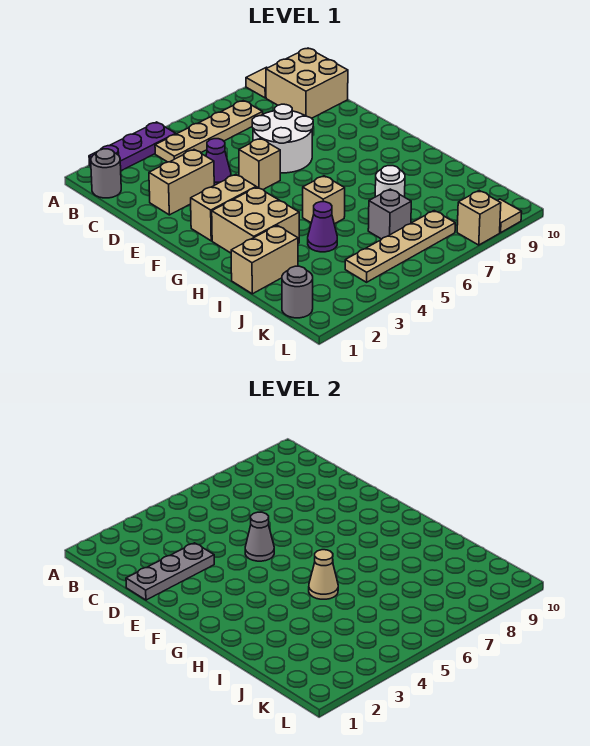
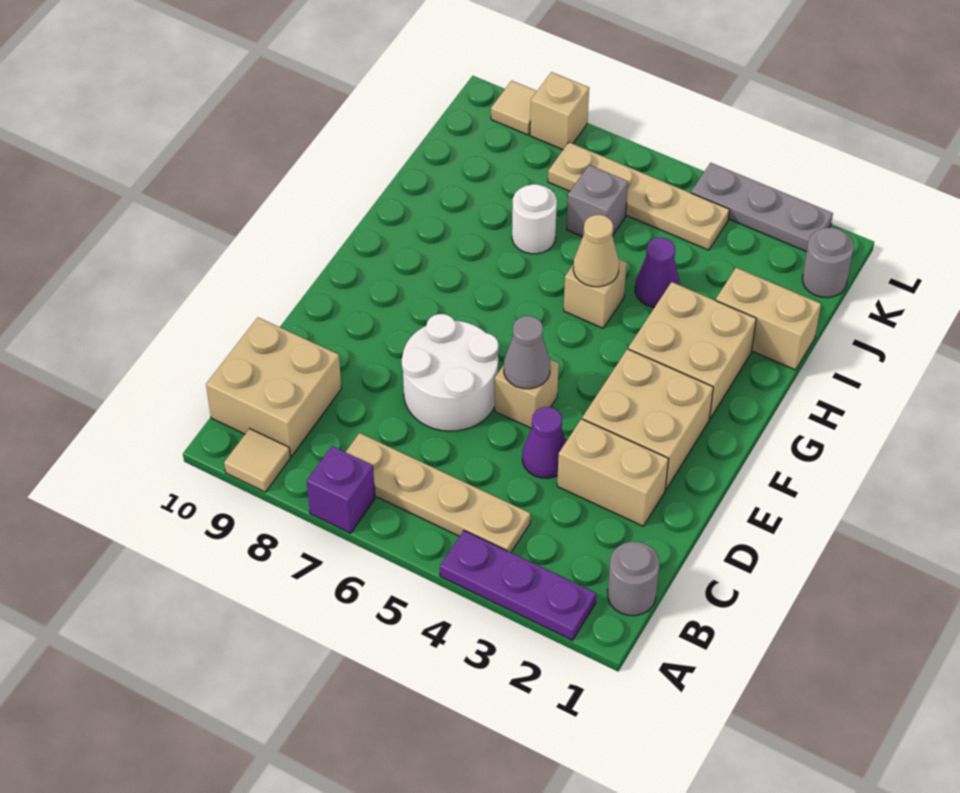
none -> purple brick A7 level 1
grey plate D1:D3 level 2 -> grey plate L2:L4 level 1
tan brick F2:F3 level 1 -> tan brick E2:F3 level 1

